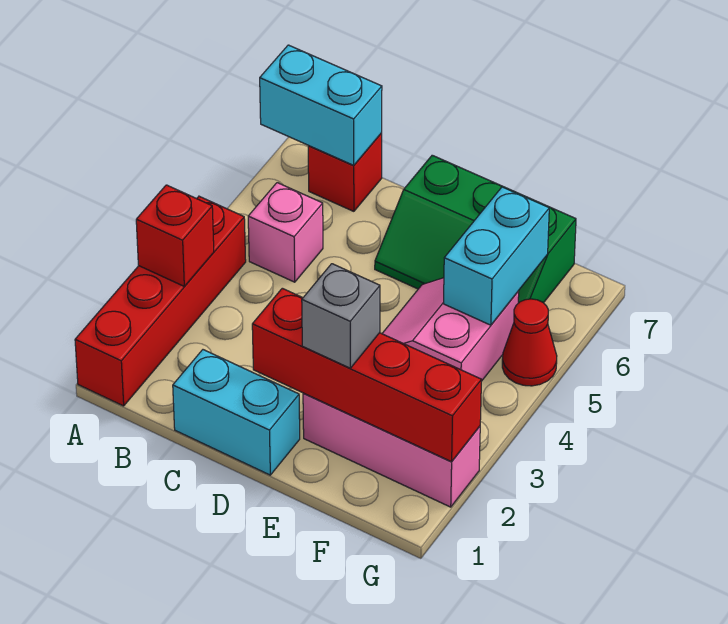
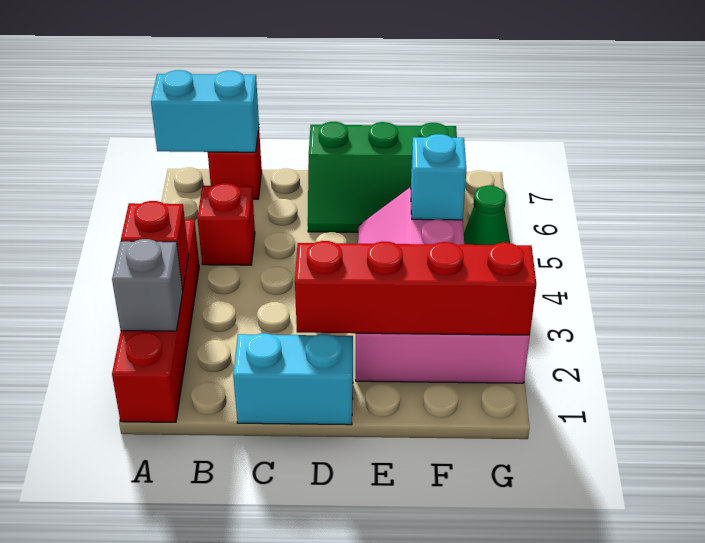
pink brick B5 level 1 -> red brick B5 level 1
grey brick E2 level 3 -> grey brick A2 level 2
cyan brick F5:F6 level 2 -> cyan brick F5 level 2
red cone G5 level 1 -> green cone G5 level 1

